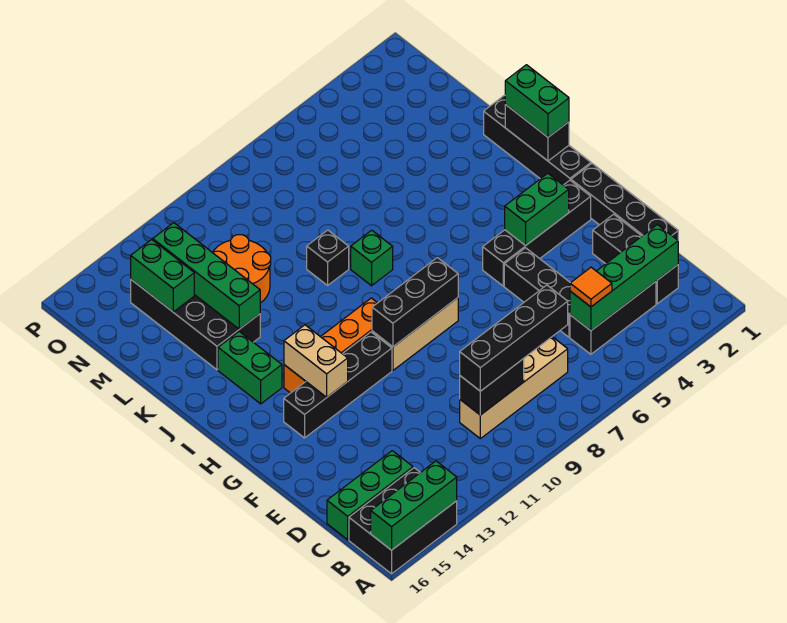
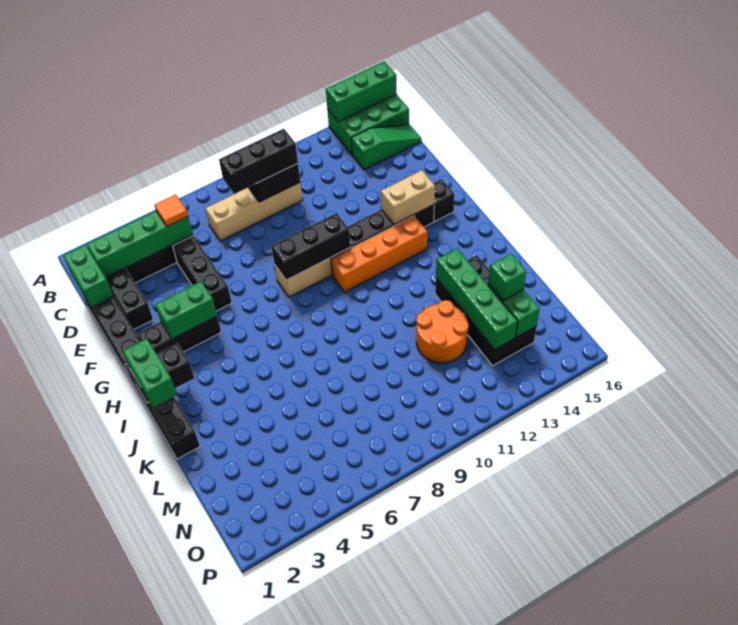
black brick A14:B16 level 1 -> green brick A14:B16 level 1
black brick C7:C10 level 3 -> black brick C8:C10 level 3
green brick C14:C16 level 1 -> green slope C14:C16 level 1 top 14
black brick G2:G5 level 1 -> black brick G2:G4 level 1
tan brick G13:H13 level 2 -> tan brick G13:G14 level 2
black brick I1:J1 level 2 -> black brick I1:I2 level 2
green brick I14:J14 level 1 -> green brick C1:D1 level 2
green brick J8 level 1 -> green brick M14 level 3
black brick K9 level 1 -> black brick G15 level 1

